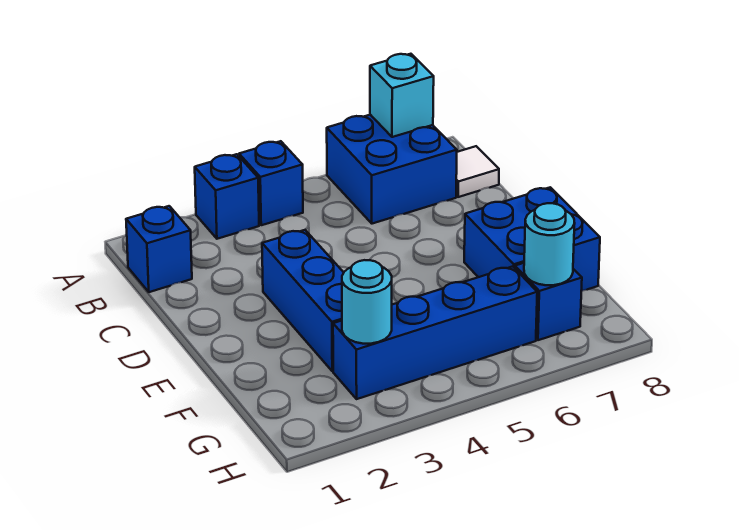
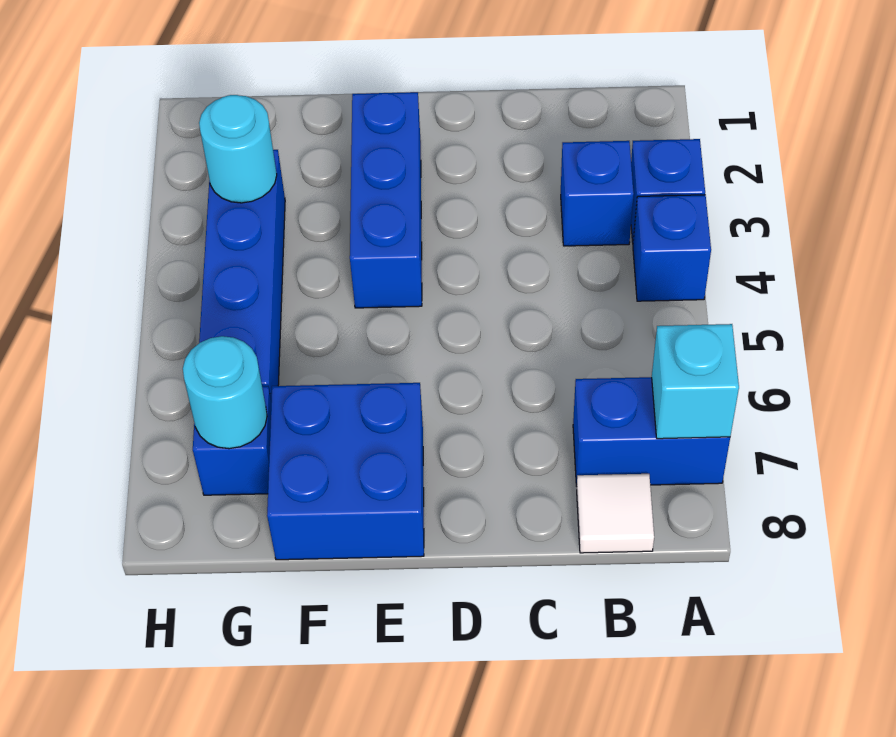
blue brick A6:B7 level 1 -> blue brick A7:B7 level 1
blue brick B1 level 1 -> blue brick B3 level 1
blue brick D3:F3 level 1 -> blue brick E2:E4 level 1

